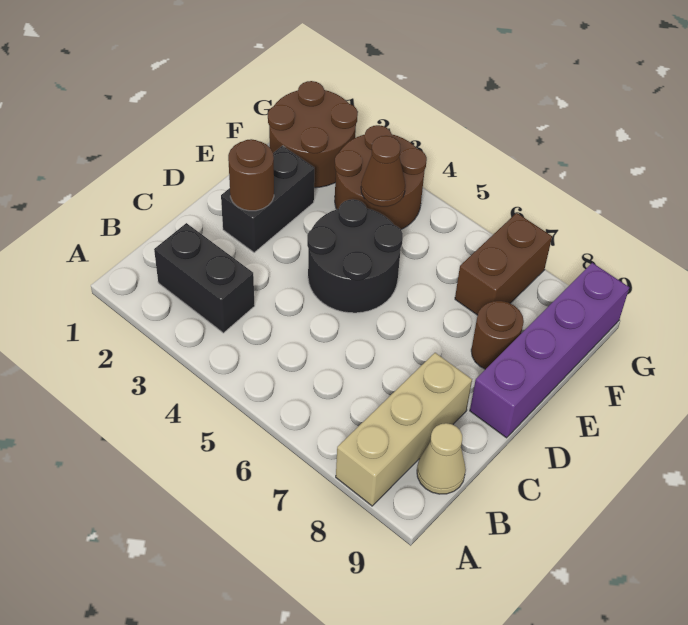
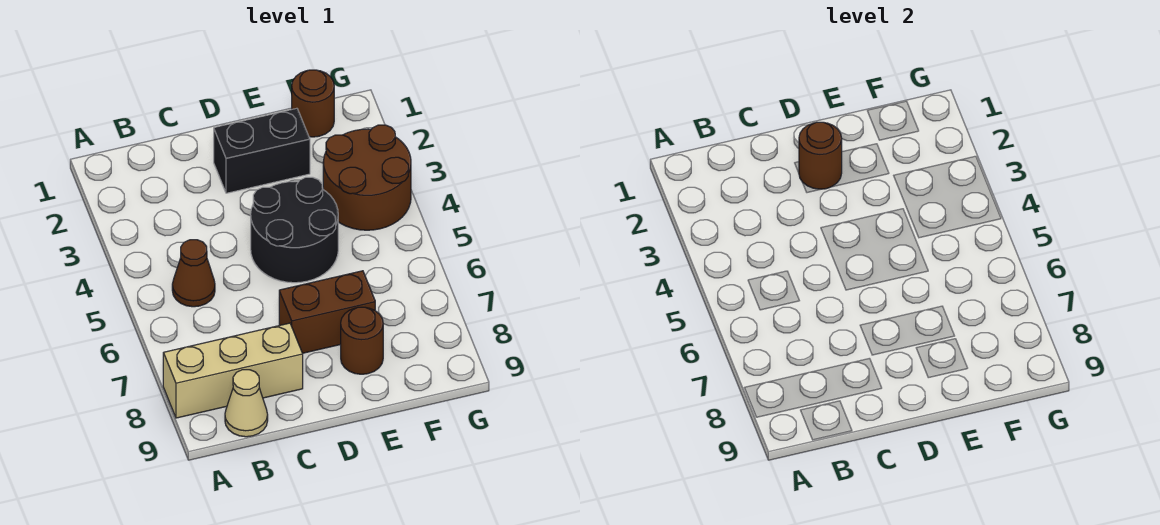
black brick B2:B3 level 1 -> none
purple brick D9:G9 level 1 -> none
brown round brick F1:G2 level 1 -> brown round brick F1 level 1
brown cone F4 level 2 -> brown cone B5 level 1
brown brick F7:G7 level 1 -> brown brick D7:E7 level 1

